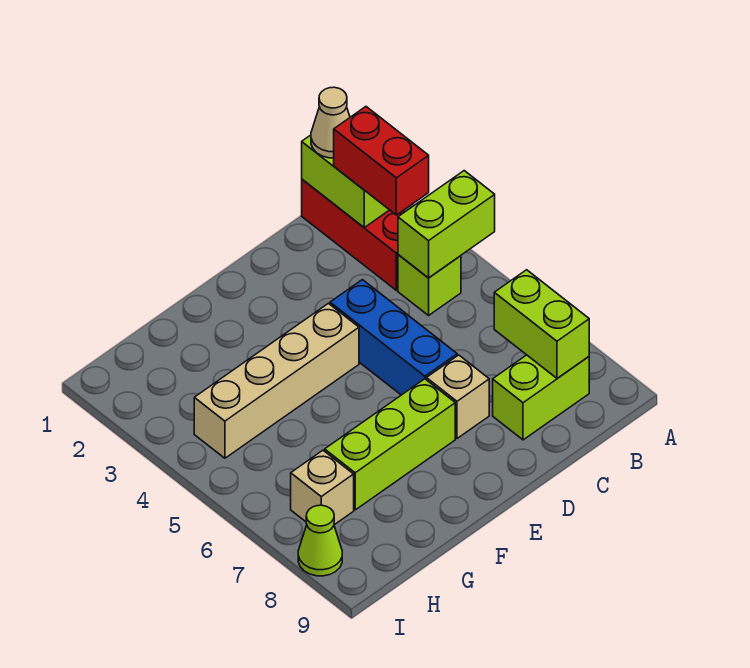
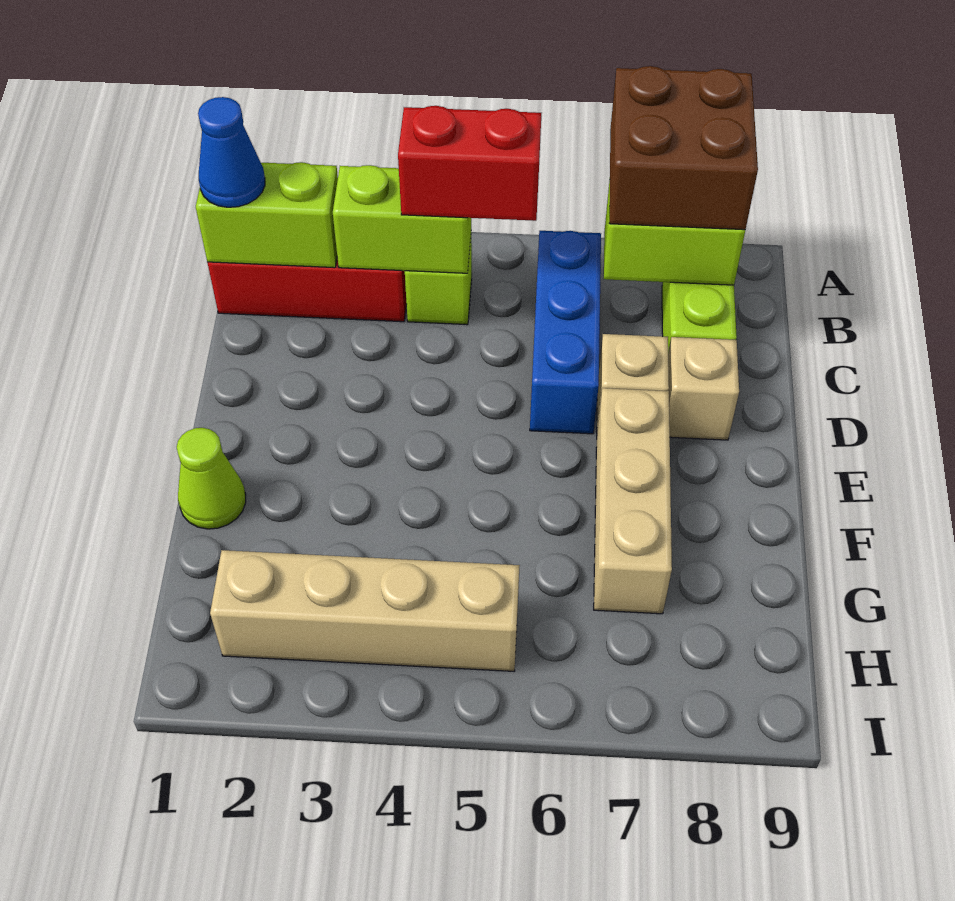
lime brick A4:B4 level 2 -> lime brick B3:B4 level 2
none -> brown brick A7:B8 level 3
tan cone B1 level 3 -> blue cone B1 level 3
red brick B2:B3 level 3 -> red brick B4:B5 level 3
blue brick D4:D6 level 1 -> blue brick B6:D6 level 1
tan brick E4:H4 level 1 -> tan brick H2:H5 level 1
lime brick E7:G7 level 1 -> tan brick E7:G7 level 1
tan brick H7 level 1 -> tan brick D8 level 1
lime cone I8 level 1 -> lime cone F1 level 1

